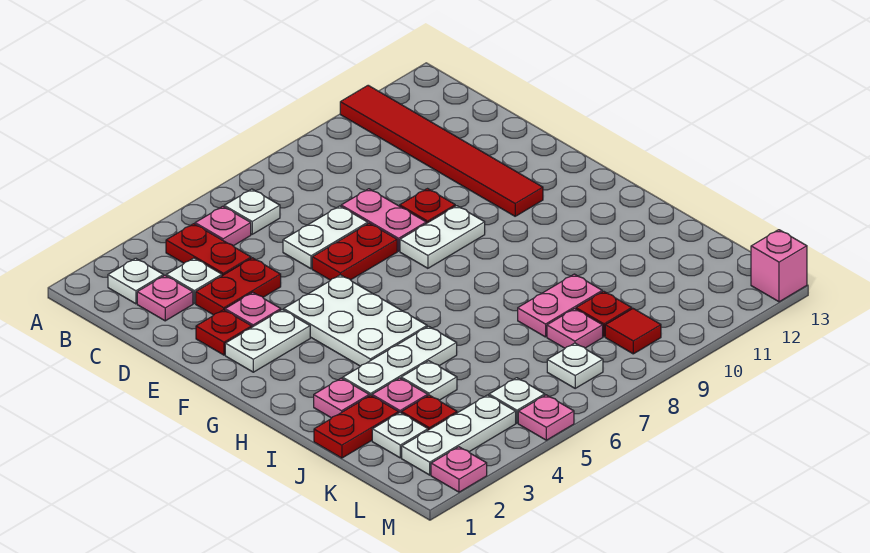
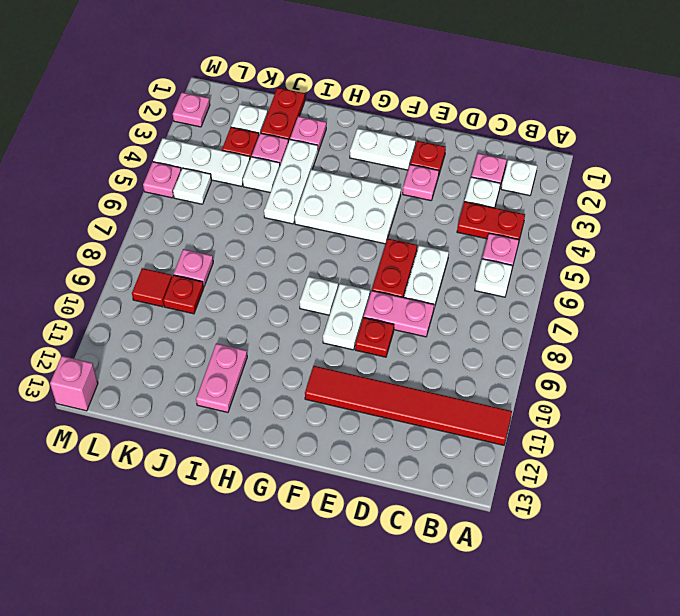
red plate D3:D4 level 1 -> none
white plate F2:F3 level 1 -> white plate F2:G2 level 1
pink plate J8:J9 level 1 -> pink plate I11:I12 level 1
white plate L2:L4 level 1 -> white plate K4:M4 level 1
white plate L7 level 1 -> white plate G8 level 1

